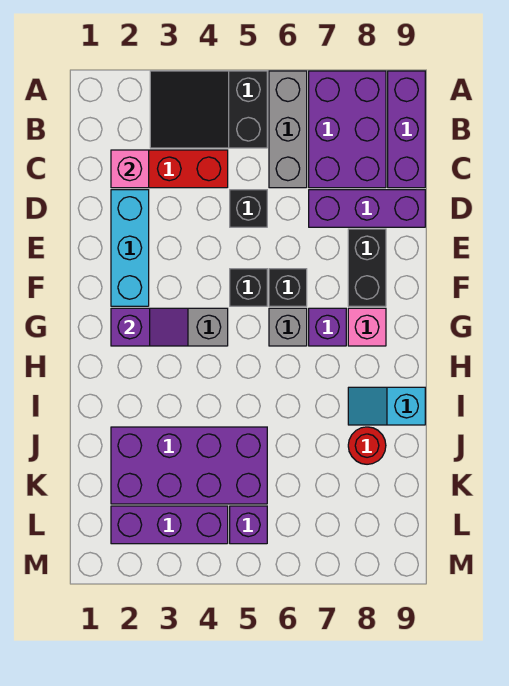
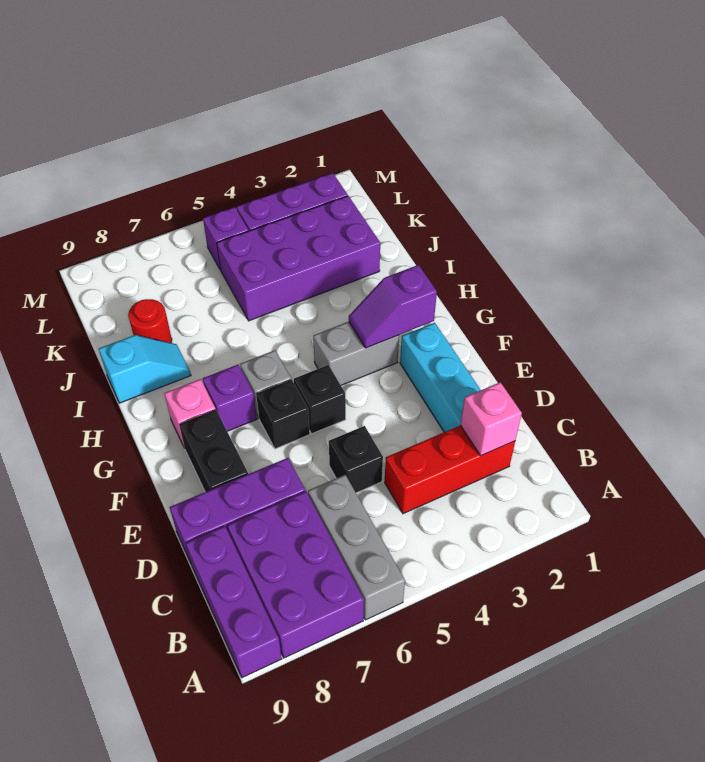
black slope A3:B5 level 1 top 5 -> none

